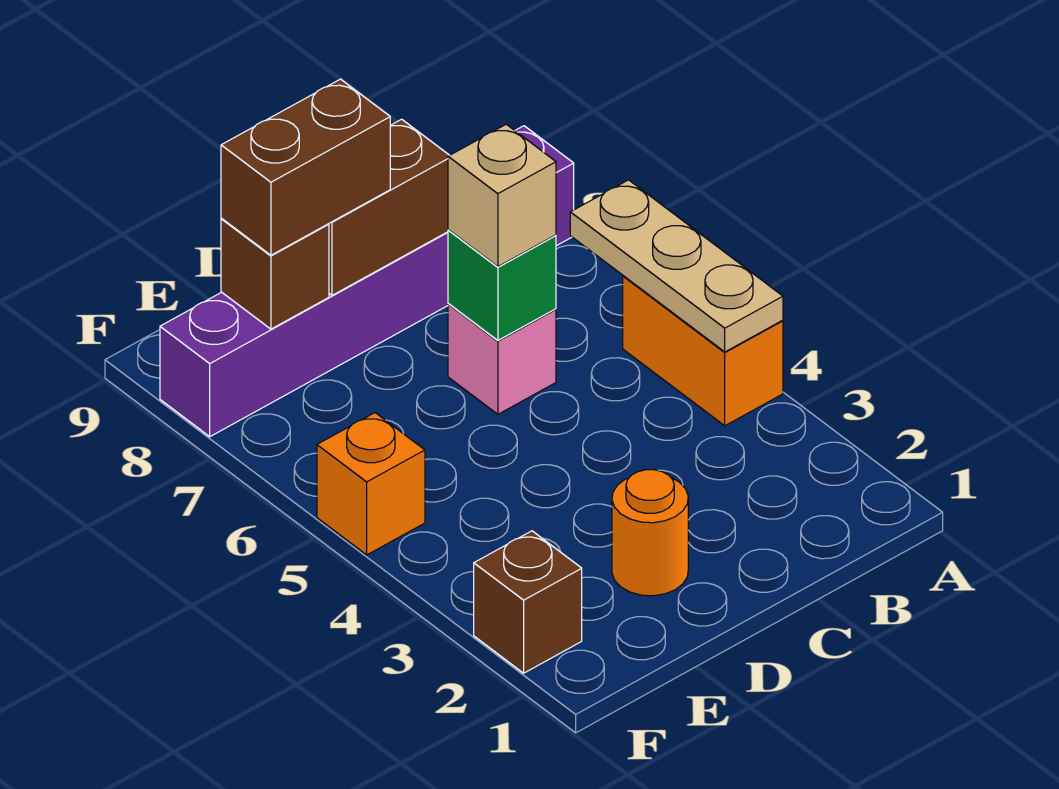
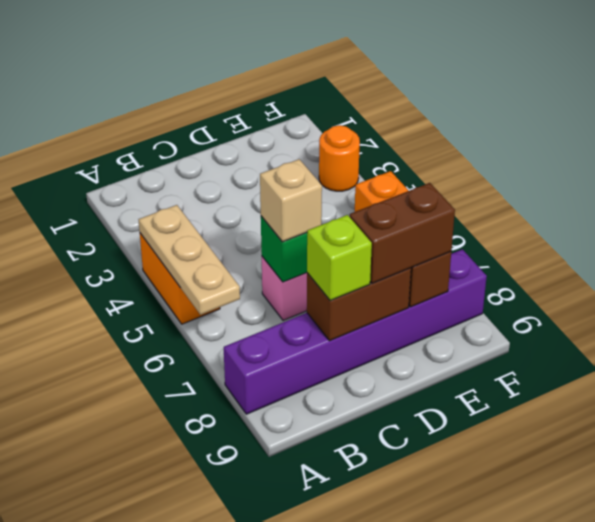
none -> lime brick C8 level 3
orange round brick D2 level 1 -> orange round brick F3 level 1
brown brick F2 level 1 -> none

